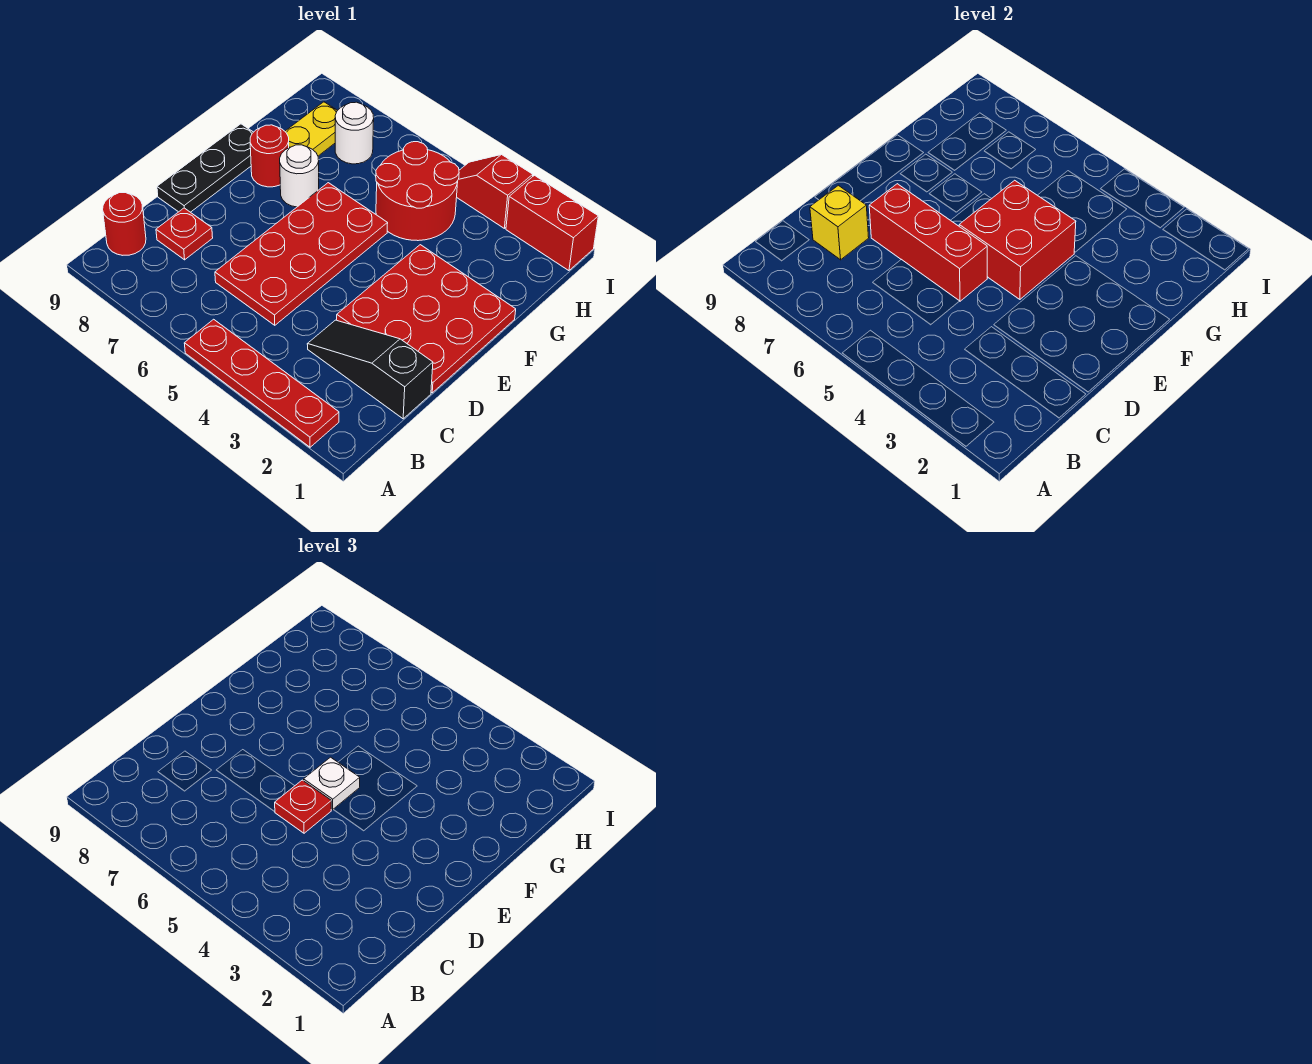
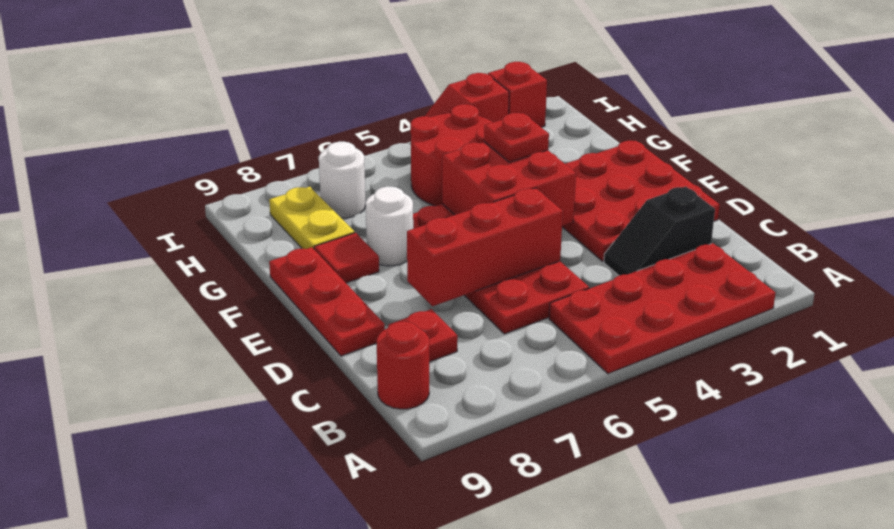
red plate A2:A5 level 1 -> red plate A2:B5 level 1
black slope C1:C3 level 1 top 1 -> black slope C2:C3 level 1 top 2
yellow brick C8 level 2 -> none
red plate D5 level 3 -> red plate F4 level 3
black plate D9:F9 level 1 -> red plate D9:F9 level 1
white plate E5 level 3 -> none
red round brick F8 level 1 -> red tile F8 level 1
red brick I1:I2 level 1 -> red brick I2 level 1

